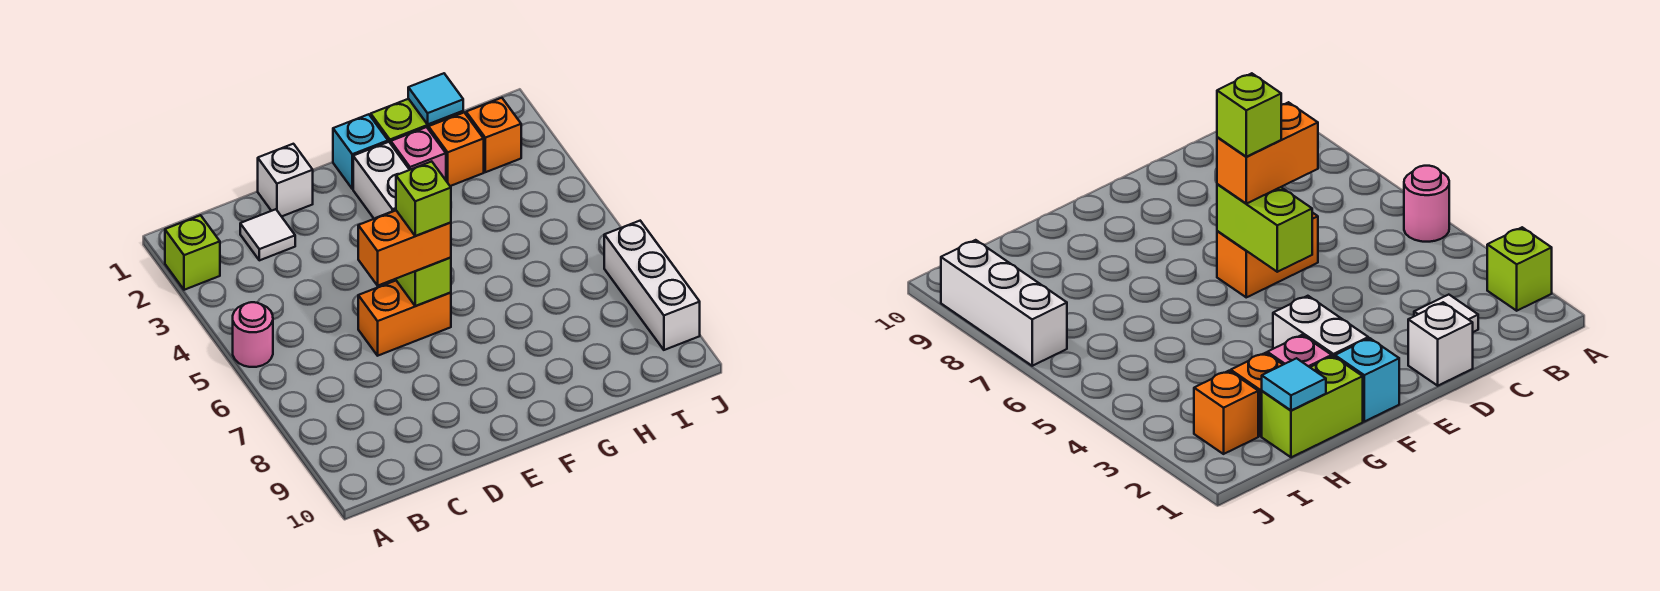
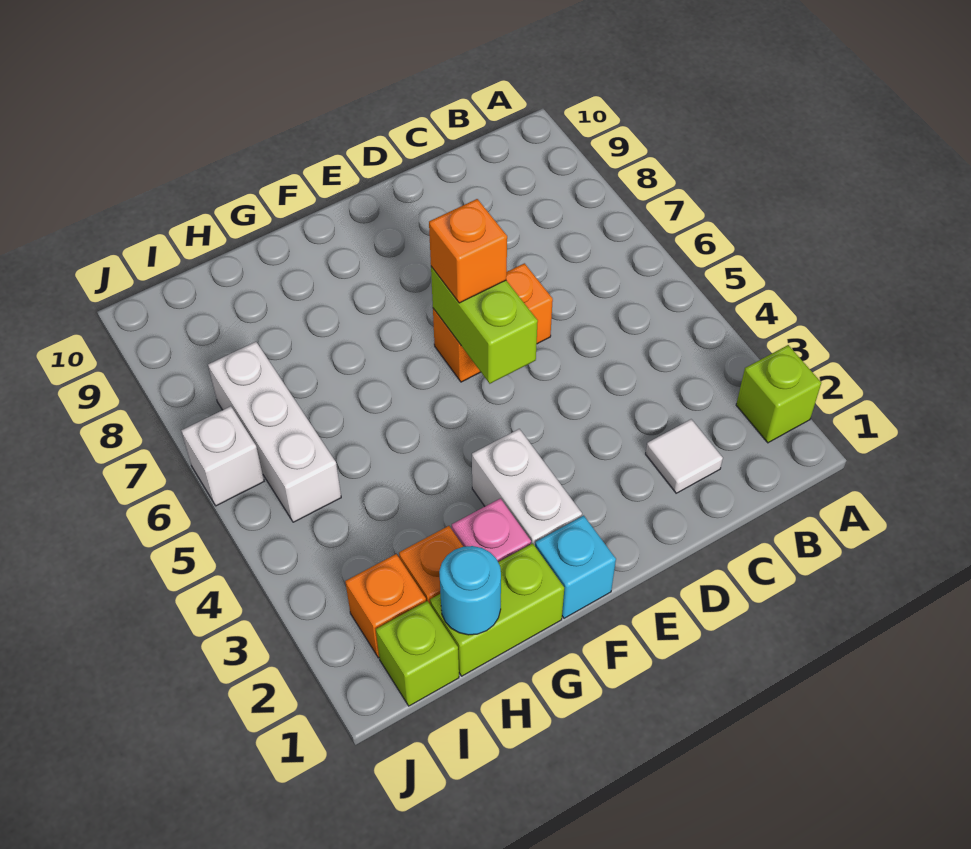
pink round brick A5 level 1 -> none
white brick D1 level 1 -> white brick J6 level 1
orange brick D6:E6 level 3 -> orange brick E6 level 3
lime brick E6 level 4 -> lime brick I1 level 1
cyan tile H1 level 2 -> cyan round brick H1 level 2
white brick J7:J9 level 1 -> white brick I5:I7 level 1

